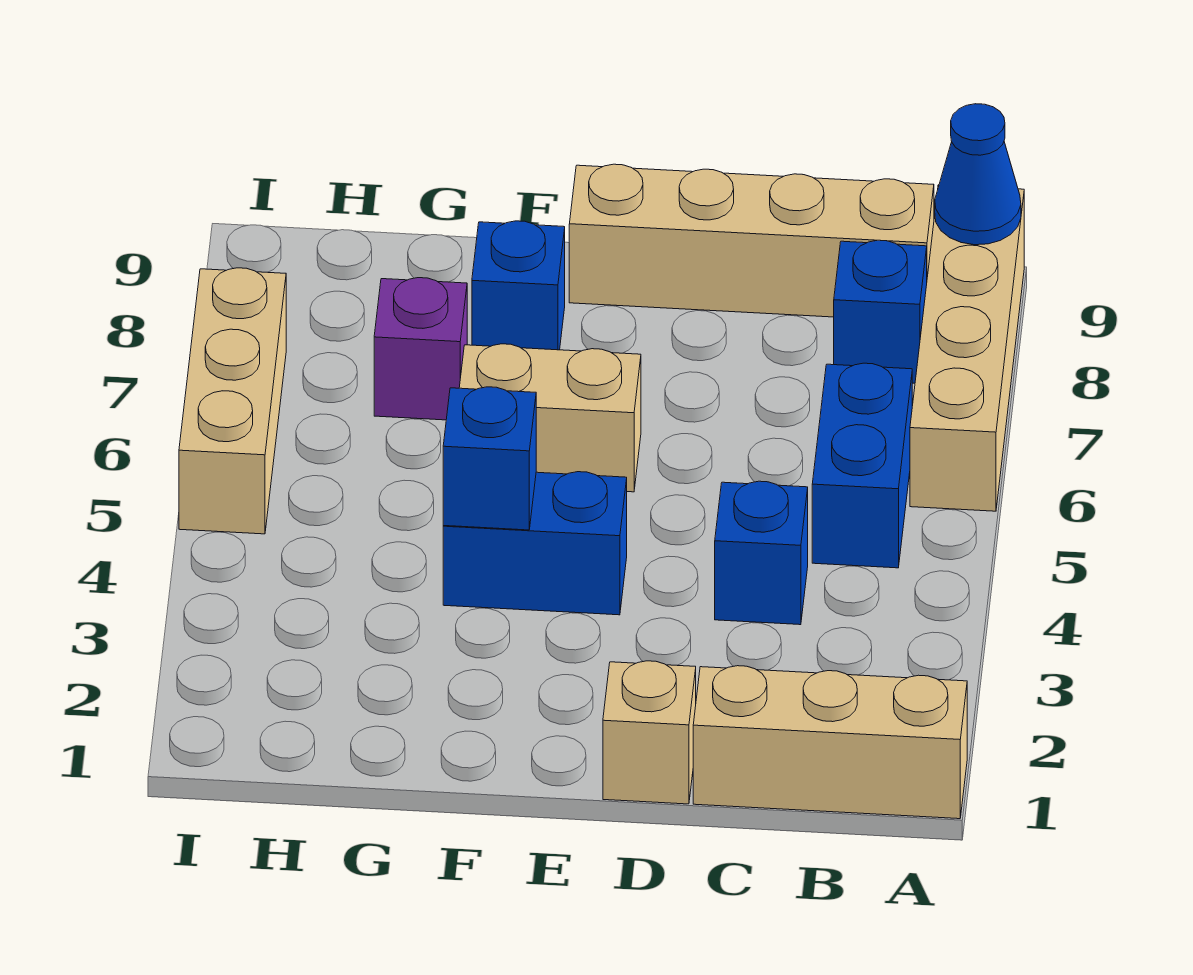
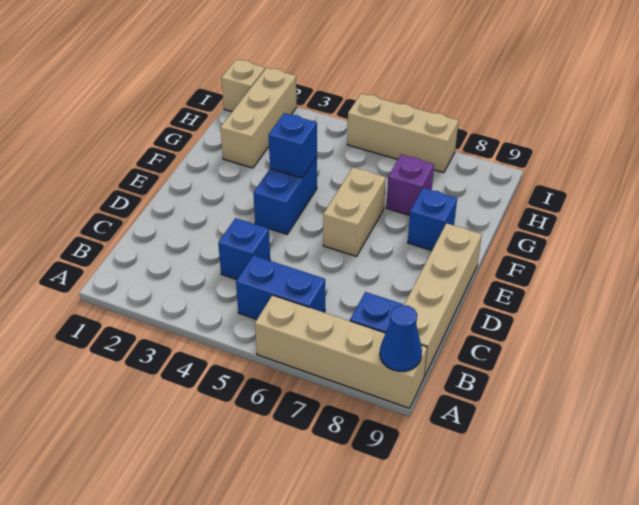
tan brick A1:C1 level 1 -> tan brick G2:I2 level 1
tan brick D1 level 1 -> tan brick I1 level 1

